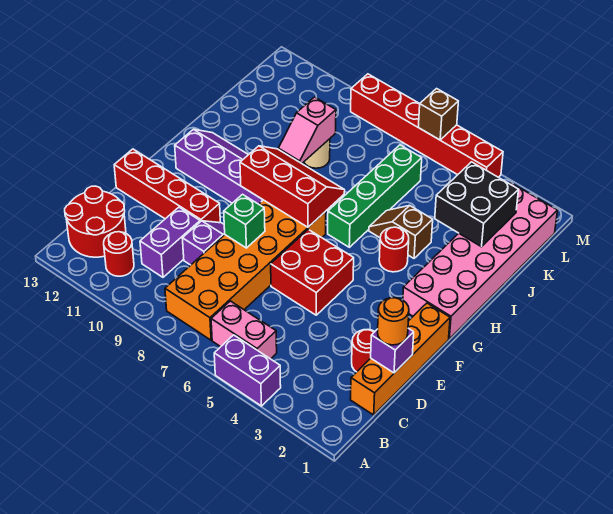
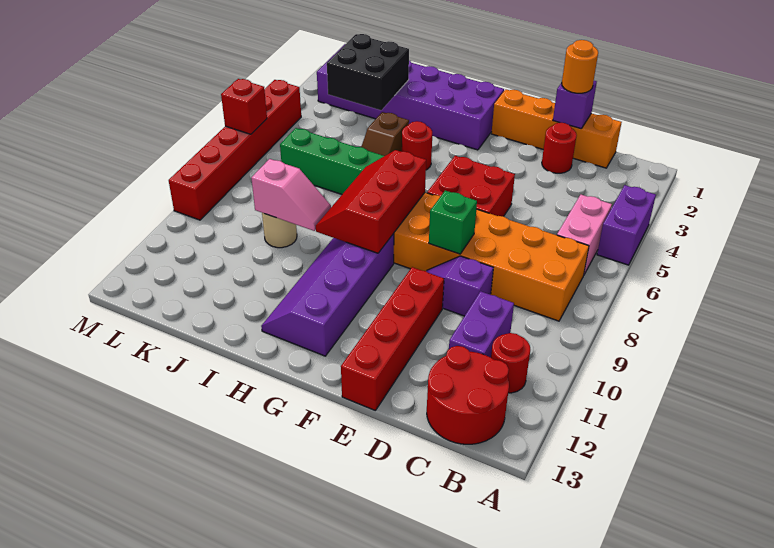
purple brick C10:D10 level 1 -> purple brick C10:C11 level 1
pink brick G1:L2 level 1 -> purple brick G1:L2 level 1
brown brick M6 level 2 -> red brick M6 level 2

